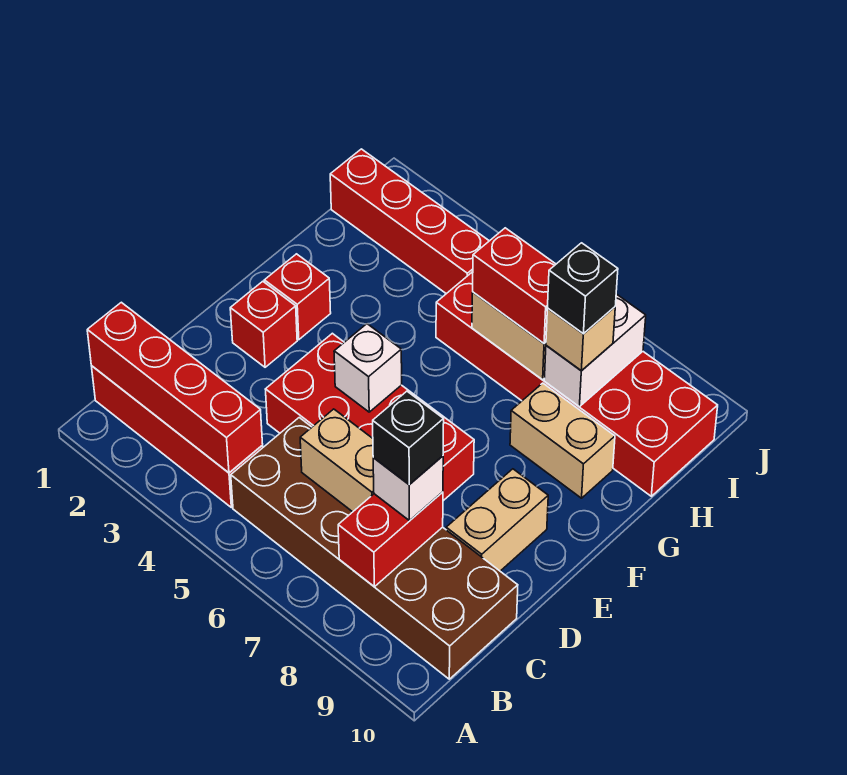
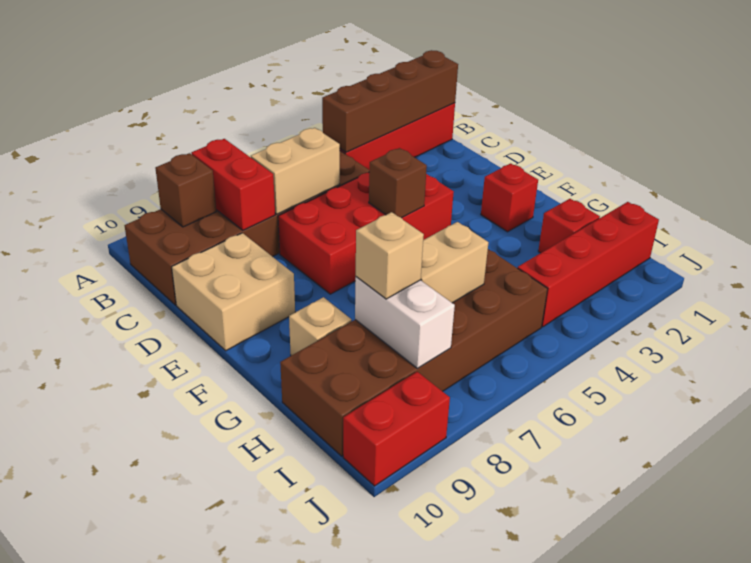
red brick B1:B4 level 2 -> brown brick B1:B4 level 2
none -> brown brick B9 level 2
white brick C8 level 3 -> none
black brick C8 level 4 -> none
tan brick D9:E9 level 1 -> tan brick D9:E10 level 1
red brick E2 level 1 -> red brick H2 level 1
white brick E5 level 2 -> brown brick E5 level 2
tan brick G8:G9 level 1 -> tan brick G9 level 1
red brick H5:I10 level 1 -> brown brick H5:I10 level 1
red brick H6:H7 level 3 -> red brick J9:J10 level 1
black brick H8 level 4 -> none

